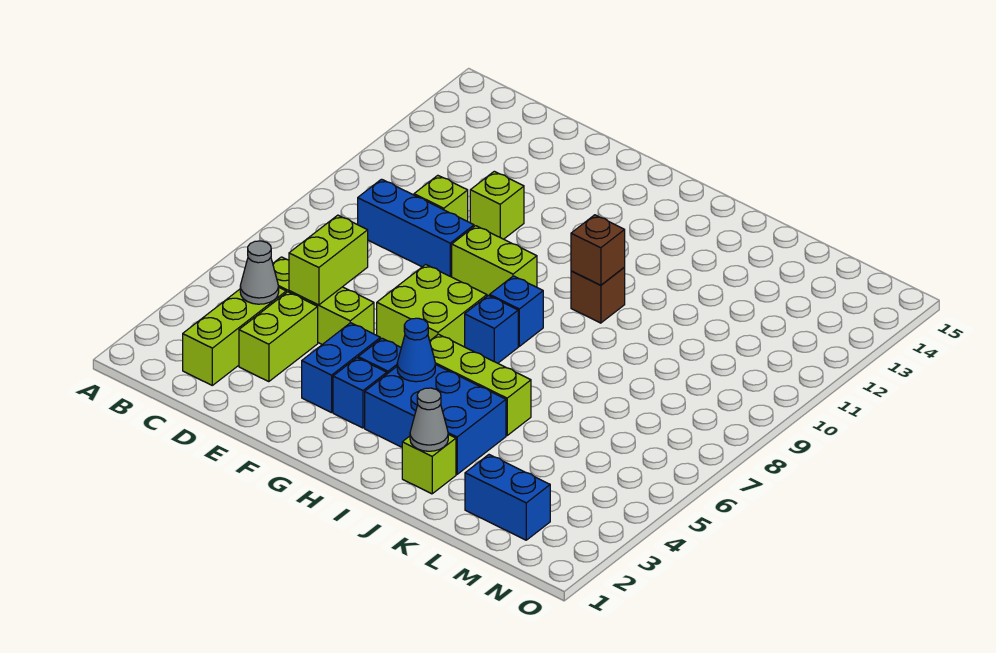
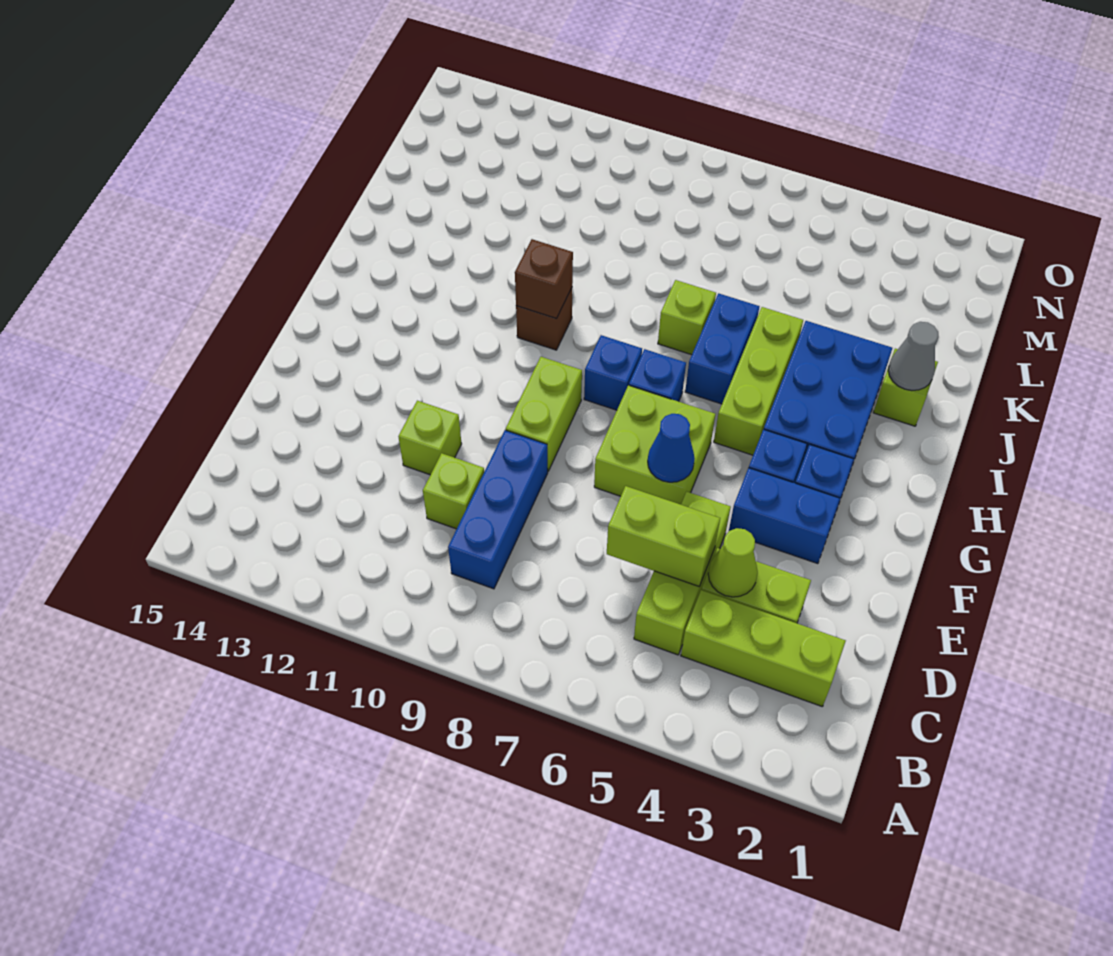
grey cone C4 level 2 -> none
none -> lime cone D4 level 2
blue cone H4 level 2 -> blue cone F6 level 2
none -> lime brick J7 level 1
blue brick L2:M2 level 1 -> blue brick I6:J6 level 1

